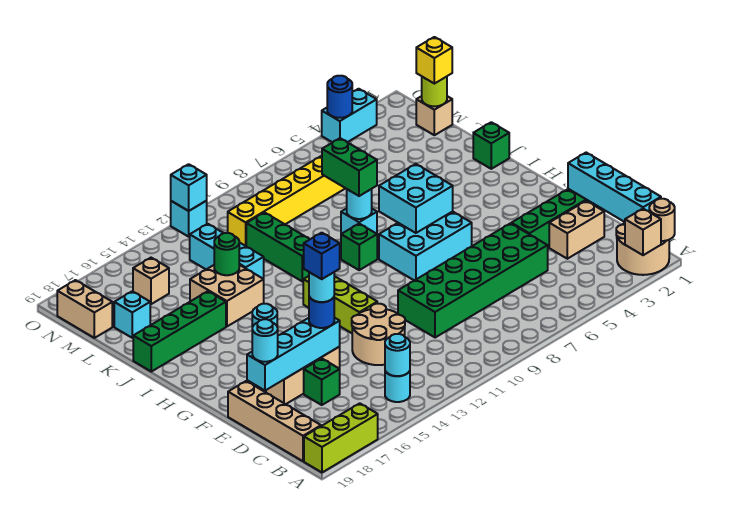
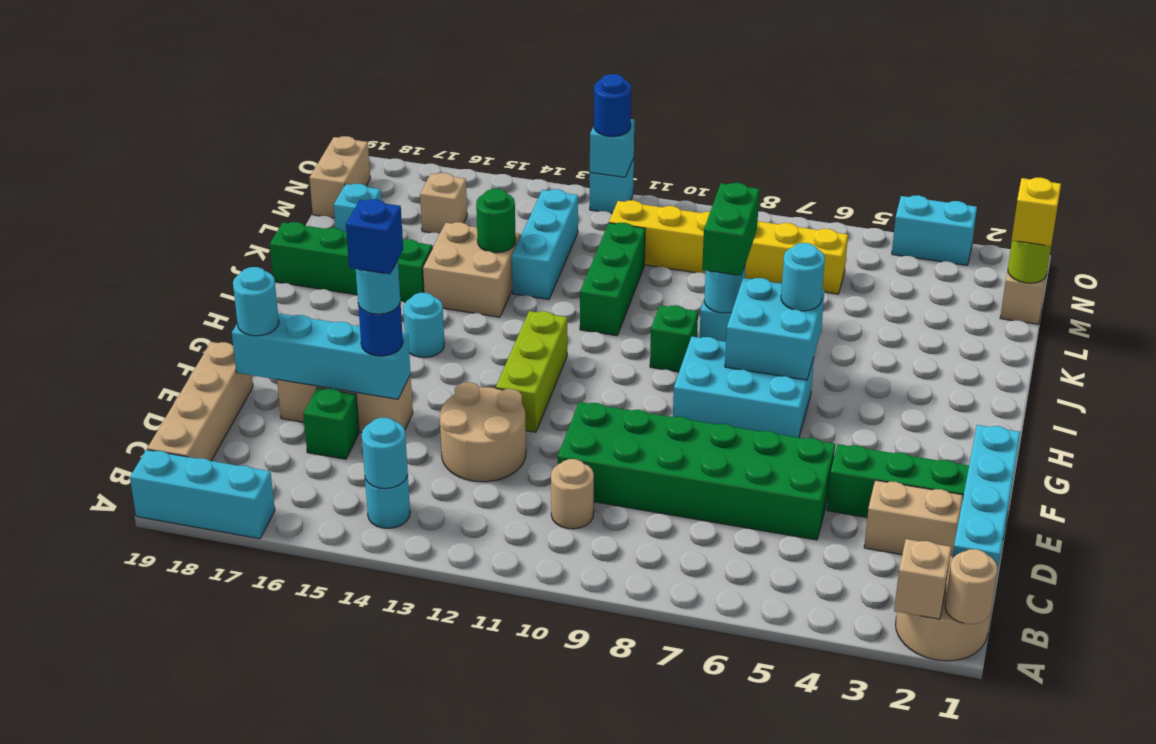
lime brick A17:A19 level 1 -> cyan brick A17:A19 level 1
none -> tan round brick C10 level 1
none -> cyan round brick I6 level 3
green brick J1 level 1 -> none
blue round brick O4 level 2 -> blue round brick O12 level 3

